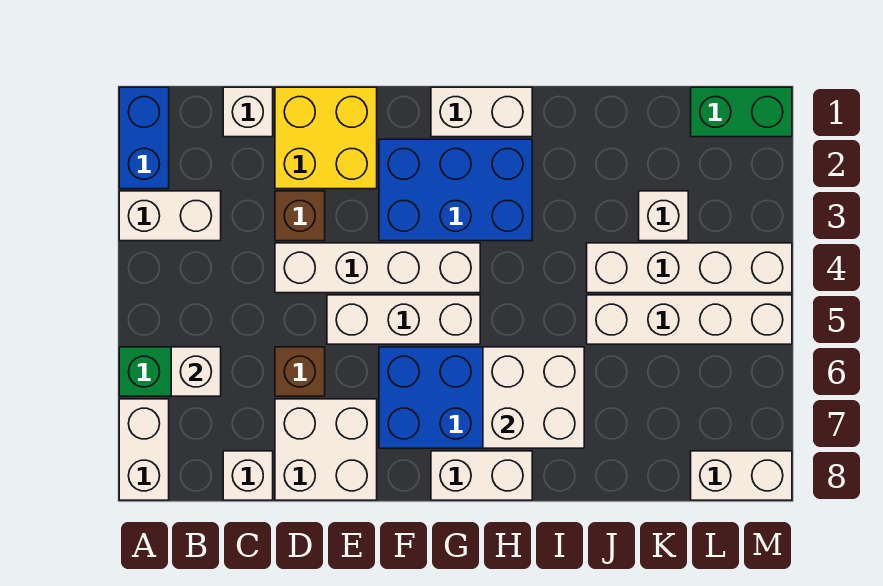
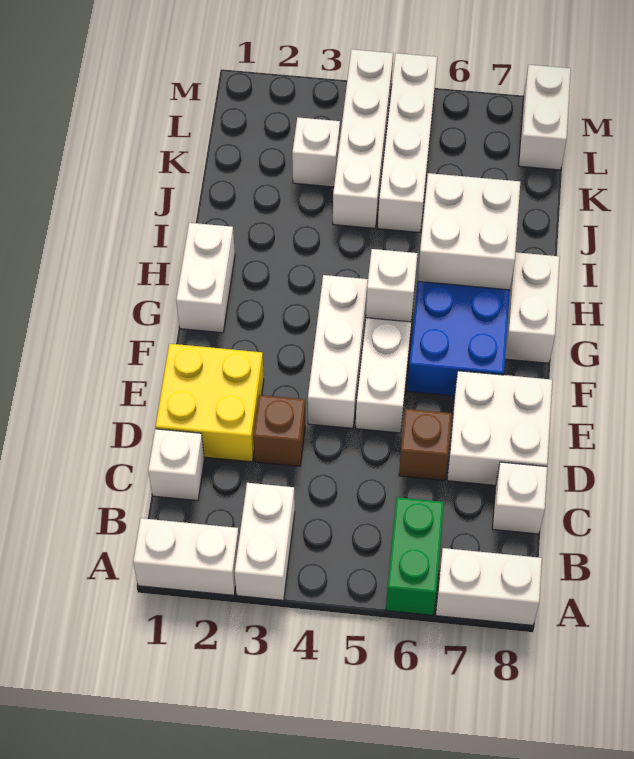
blue brick A1:A2 level 1 -> white brick A1:A2 level 1
white brick B6 level 2 -> white brick G5 level 2
white brick D4:G4 level 1 -> white brick E4:G4 level 1
blue brick F2:H3 level 1 -> none
green brick L1:M1 level 1 -> none

